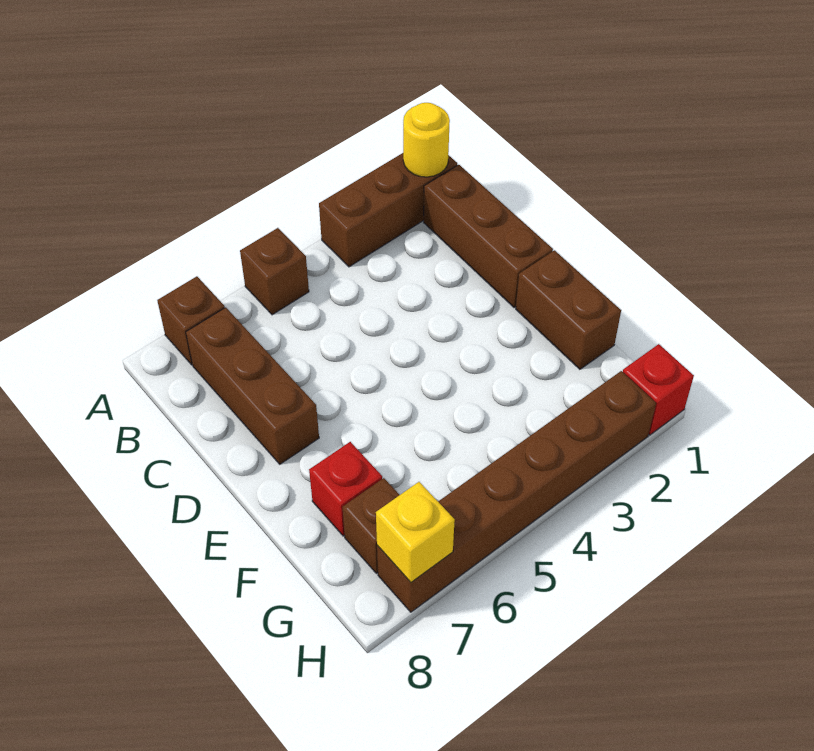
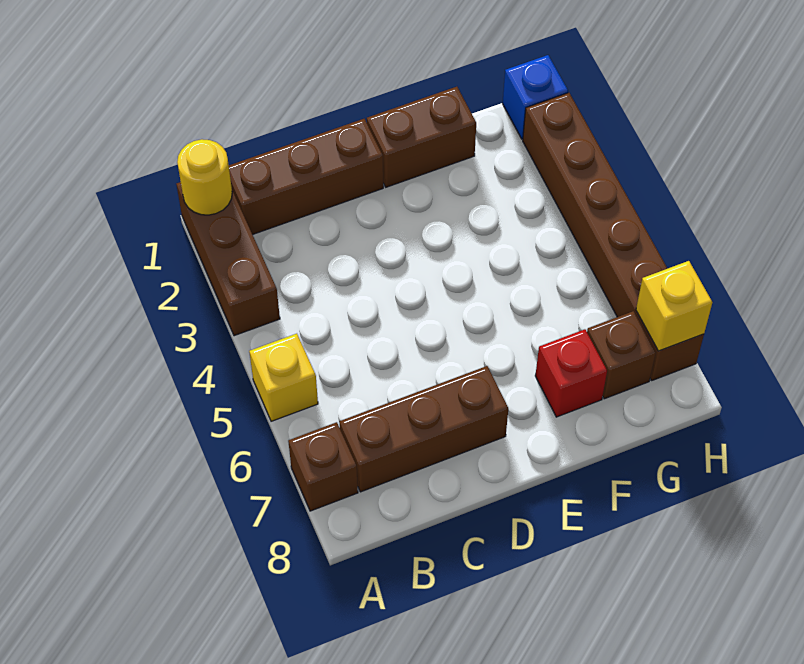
brown brick A5 level 1 -> yellow brick A5 level 1
red brick H1 level 1 -> blue brick H1 level 1

